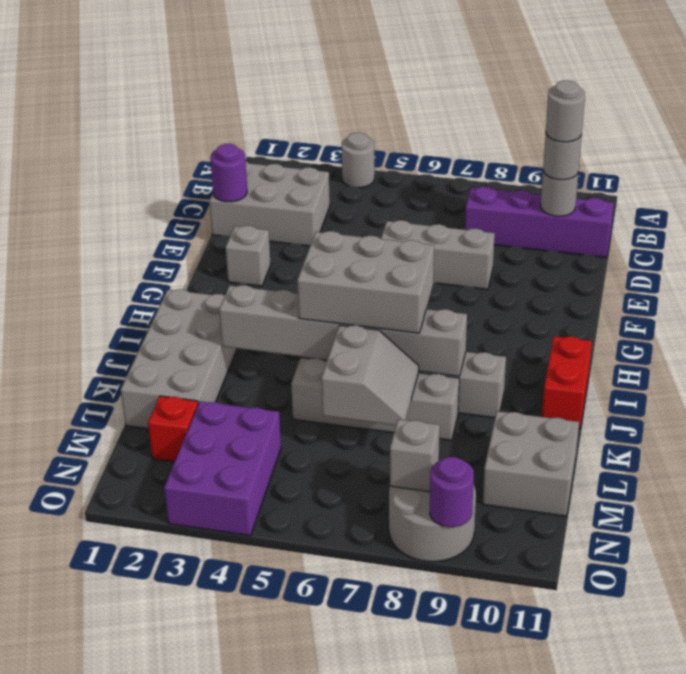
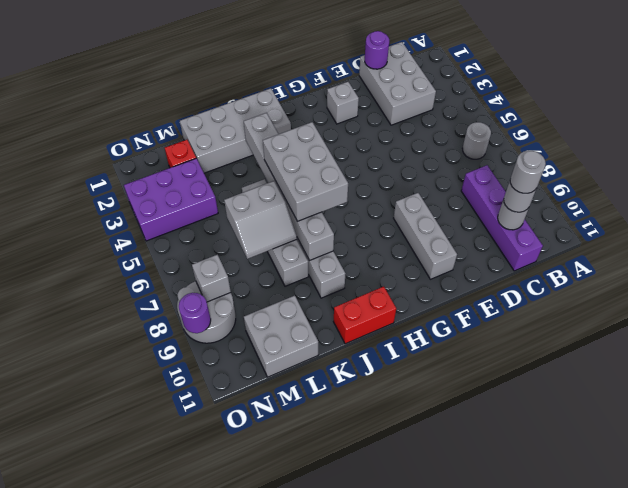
grey round brick A4 level 1 -> grey round brick B6 level 1
grey brick E6:E8 level 1 -> grey brick F8:F10 level 1

